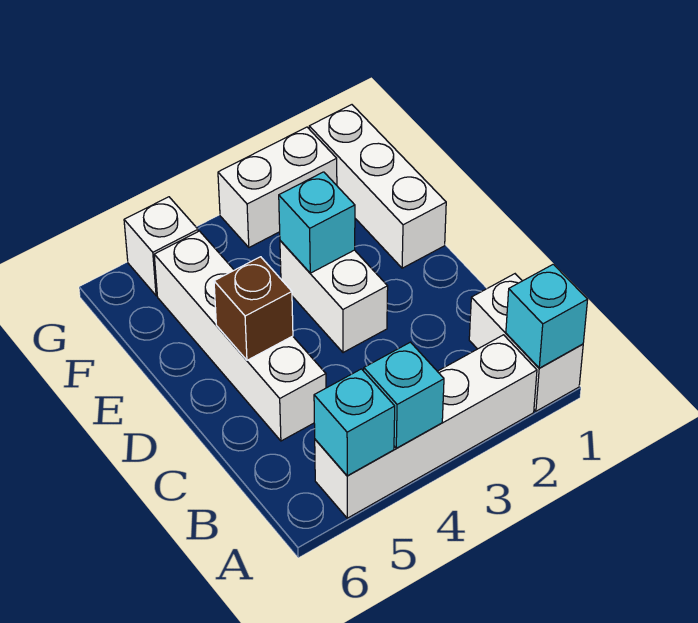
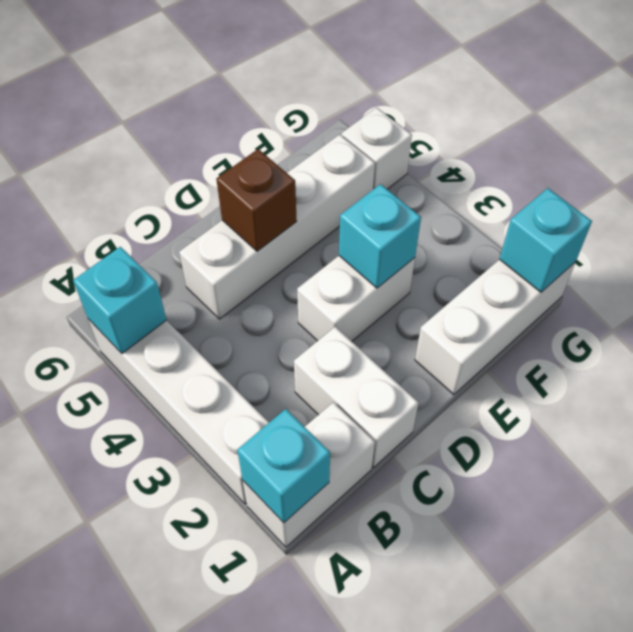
cyan brick A4 level 2 -> cyan brick G1 level 2
white brick G2:G3 level 1 -> white brick C1:C2 level 1

